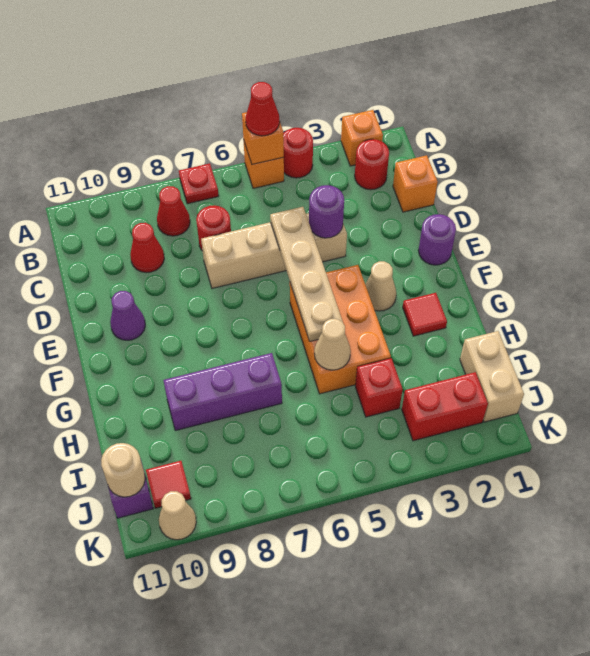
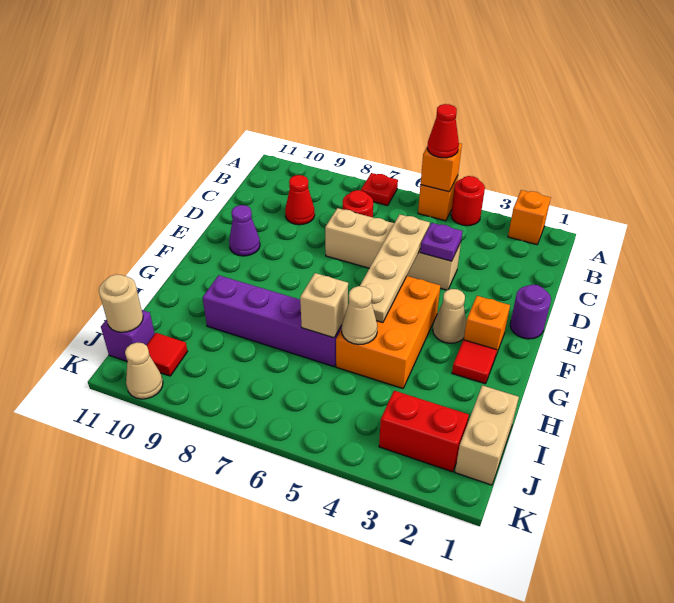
red round brick B2 level 1 -> none
red cone B8 level 1 -> none
orange brick C1 level 1 -> orange brick F2 level 1
purple round brick D4 level 2 -> purple plate D4 level 2
none -> tan brick H6 level 2
purple brick H7:H9 level 1 -> purple brick H6:H9 level 1
red brick I4 level 1 -> none

